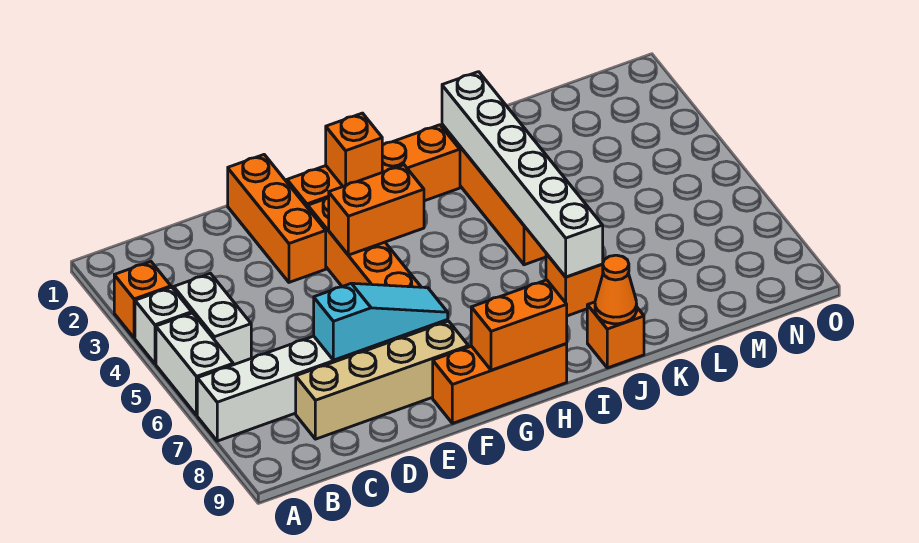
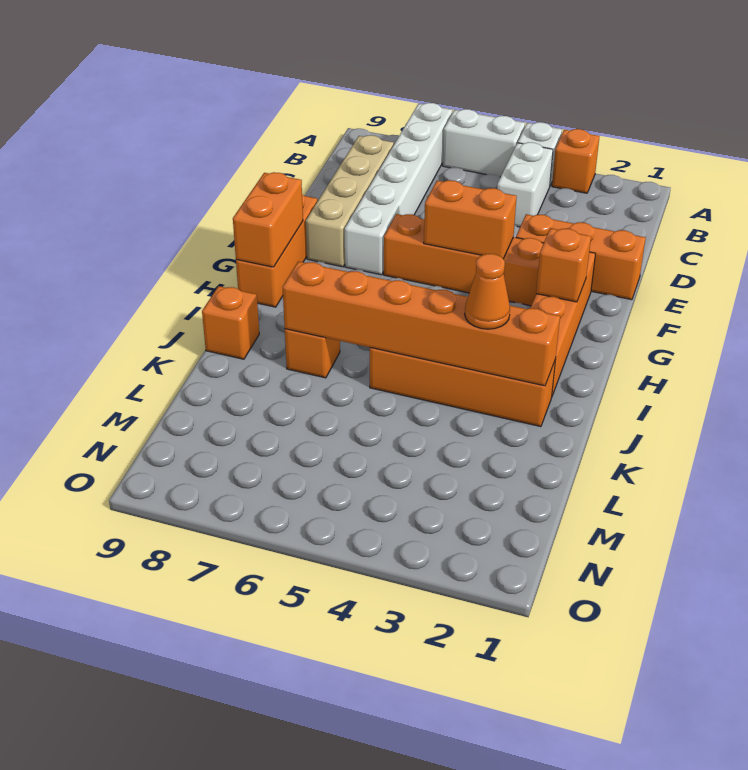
white brick B4:B5 level 1 -> white brick B4:C4 level 1
cyan slope D7:F7 level 2 top D -> none
orange brick F4:G4 level 2 -> orange brick F4:F5 level 2
white brick J2:J7 level 2 -> orange brick J2:J7 level 2
orange cone J9 level 2 -> orange cone J3 level 3

